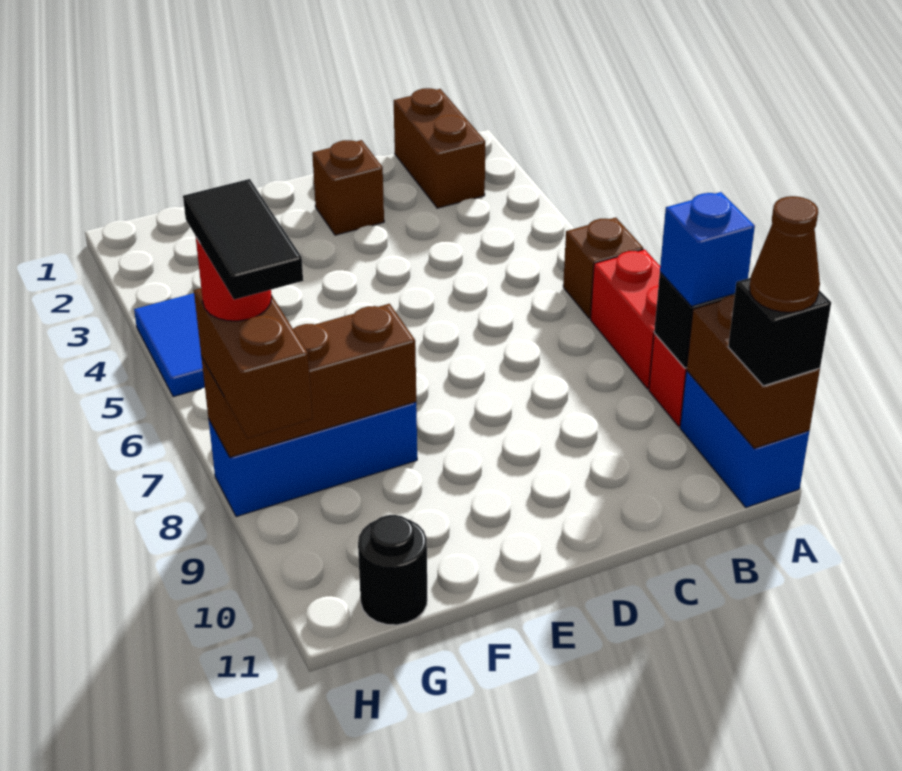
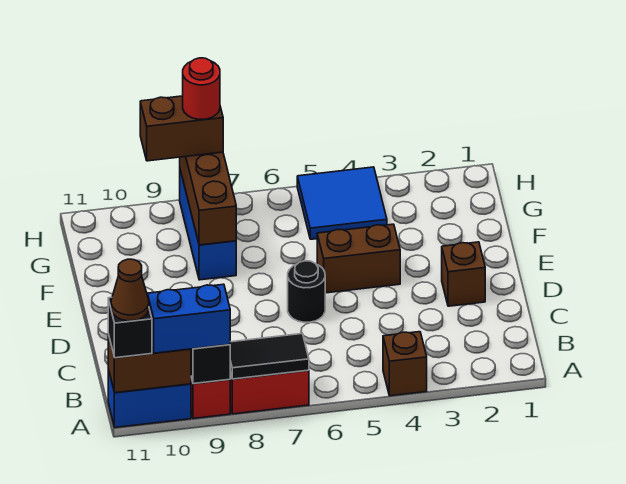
brown brick A6 level 1 -> brown brick A4 level 1
blue brick A9 level 3 -> blue brick A9:A10 level 3
brown brick B1:B2 level 1 -> brown brick E4:E5 level 1
black round brick G11 level 1 -> black round brick D6 level 1
black tile H8:H9 level 5 -> black tile A7:A8 level 2

